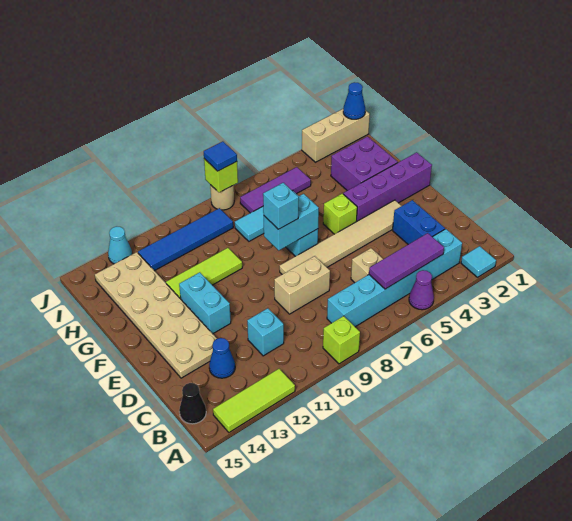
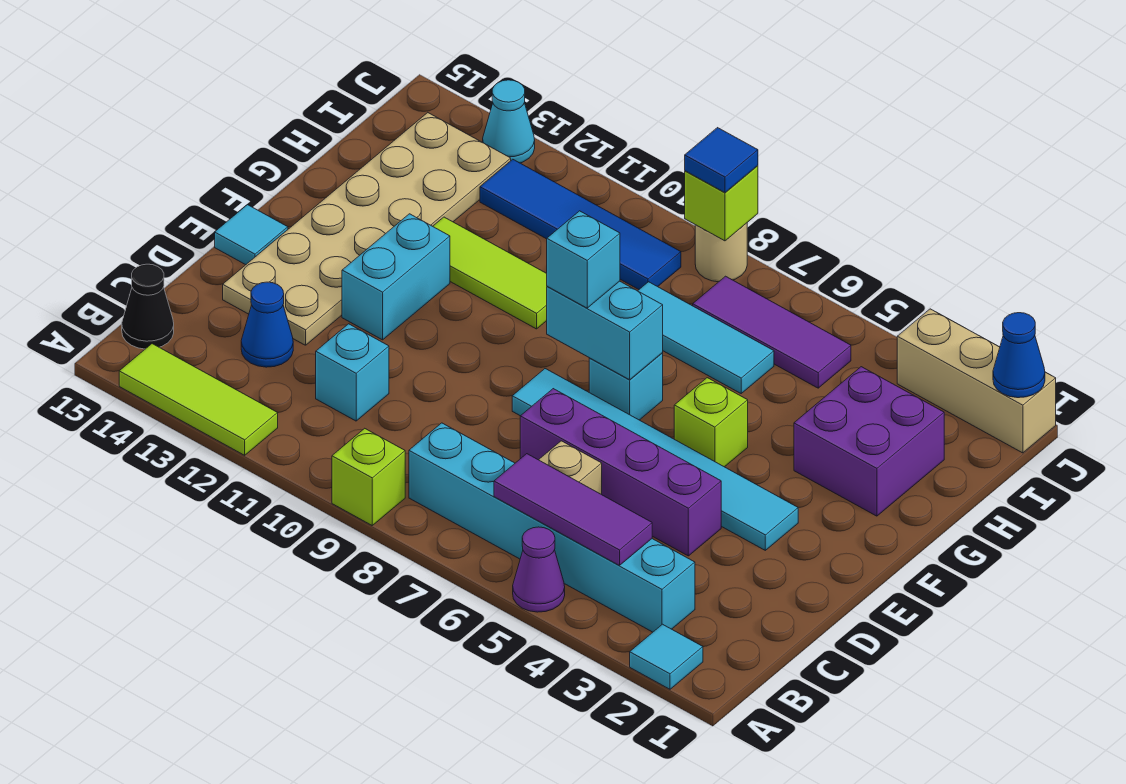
blue brick C3:D3 level 1 -> none
tan brick D8:D9 level 1 -> none
tan tile E3:E8 level 1 -> cyan tile E3:E8 level 1
none -> cyan tile E15 level 1
purple brick F1:F4 level 1 -> purple brick D4:D7 level 1

